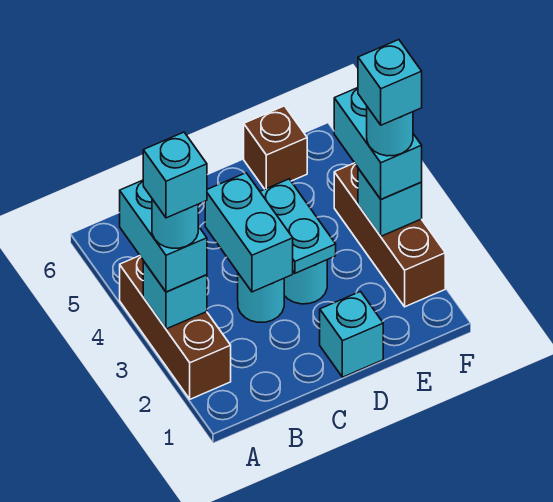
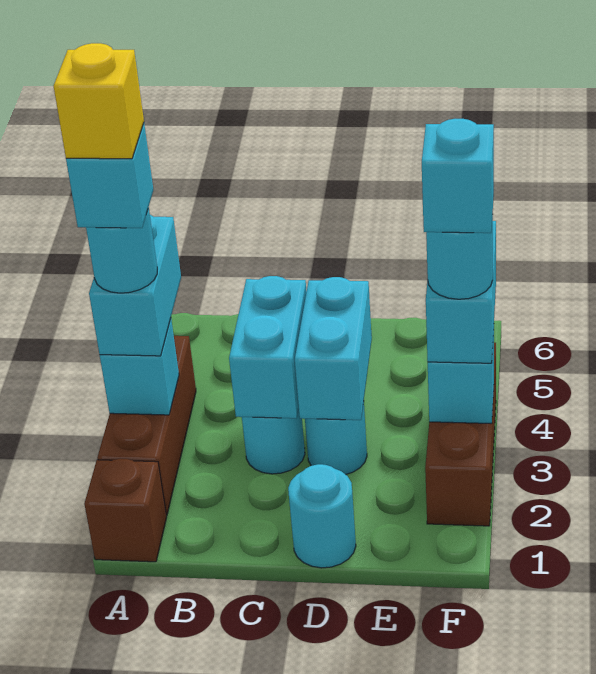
none -> yellow brick A3 level 6
cyan brick D1 level 1 -> cyan round brick D1 level 1
cyan plate D3:D4 level 2 -> cyan brick D3:D4 level 2
brown brick E6 level 1 -> brown brick A1 level 1

